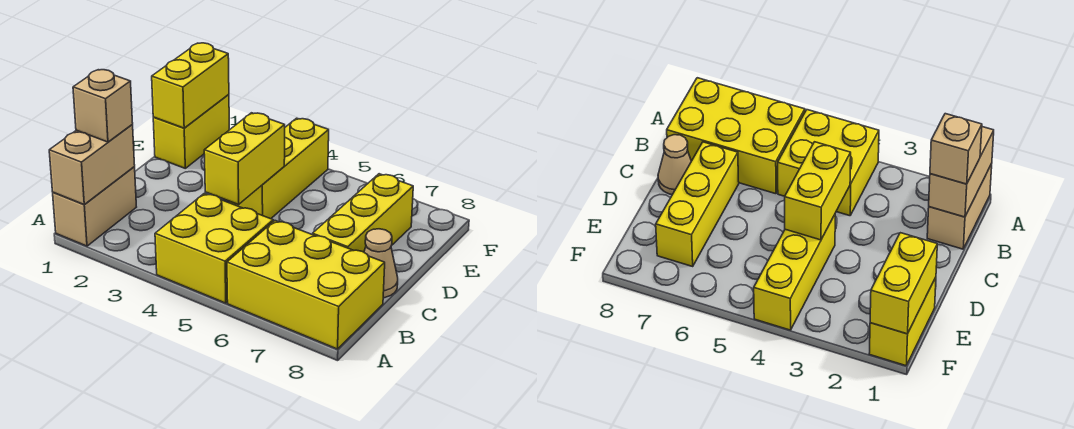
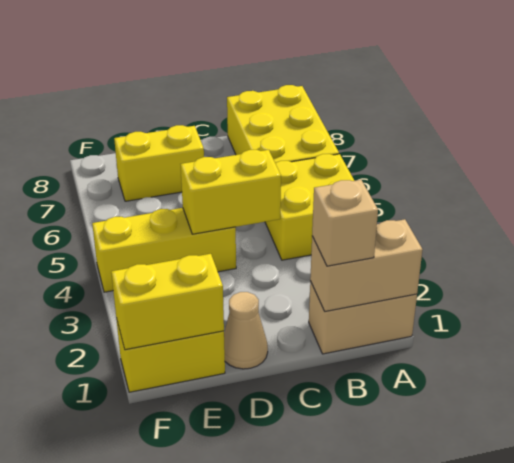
yellow brick C7:E7 level 1 -> yellow brick D7:E7 level 1
tan cone C8 level 1 -> tan cone D1 level 1

